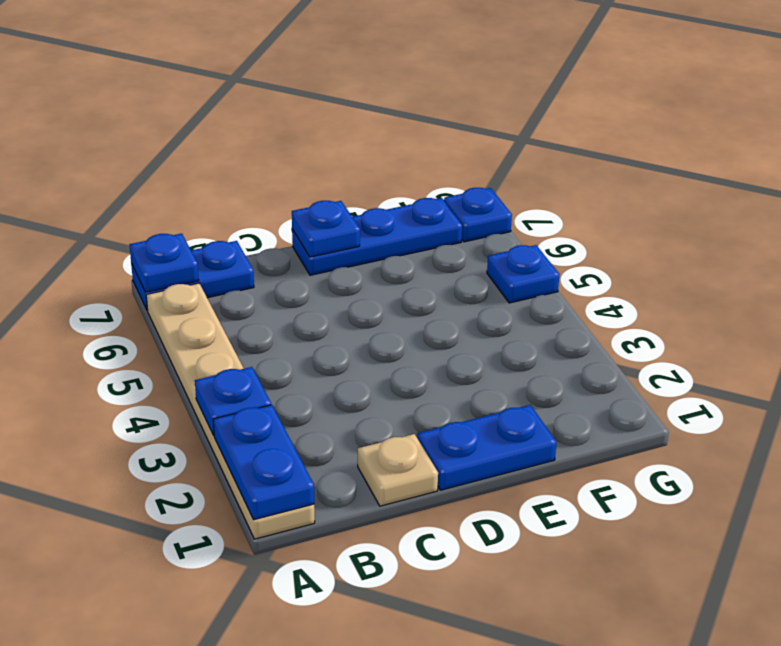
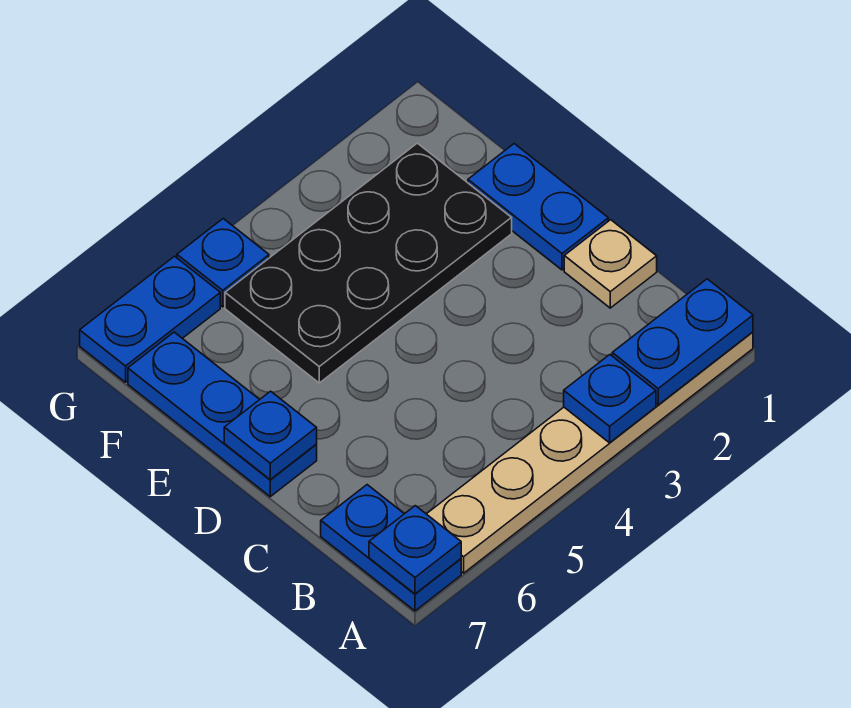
none -> black plate E2:F5 level 1
blue plate G7 level 1 -> blue plate G6:G7 level 1

